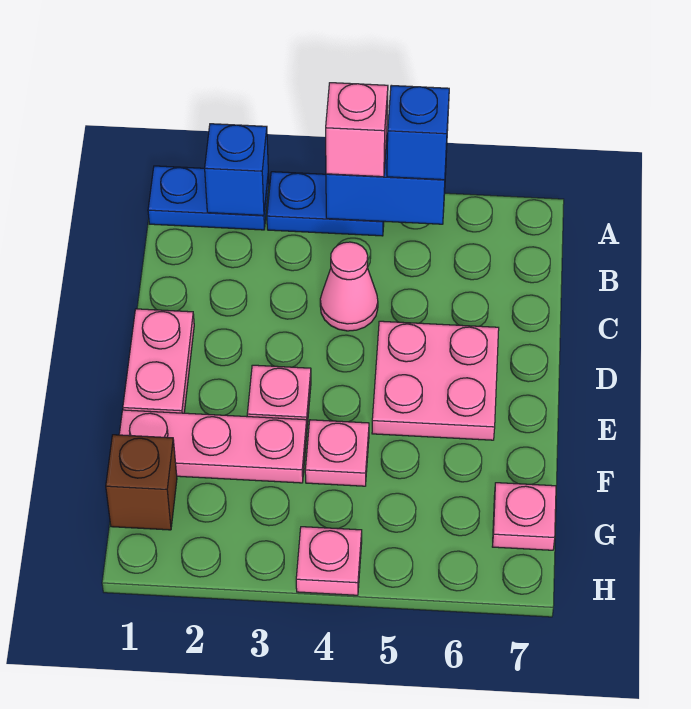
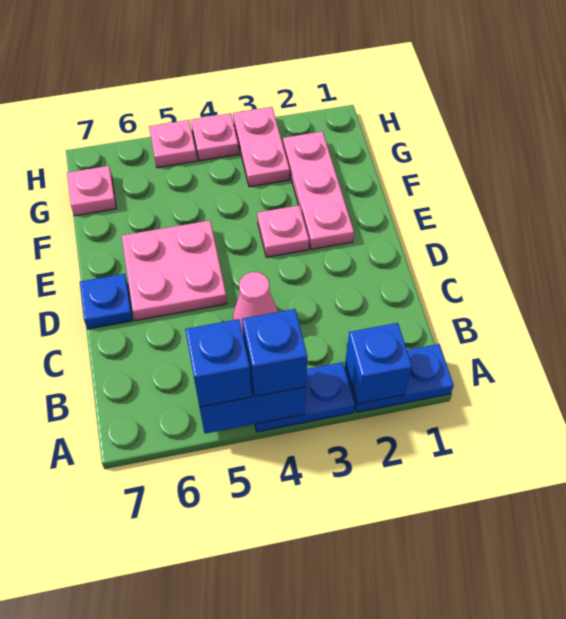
pink brick A4 level 3 -> blue brick A4 level 3
pink plate D1:E1 level 1 -> pink plate G3:H3 level 1
none -> blue plate D7 level 1
pink plate F1:F3 level 1 -> pink plate E2:G2 level 1
pink plate F4 level 1 -> pink plate H5 level 1
brown brick G1 level 1 -> none

